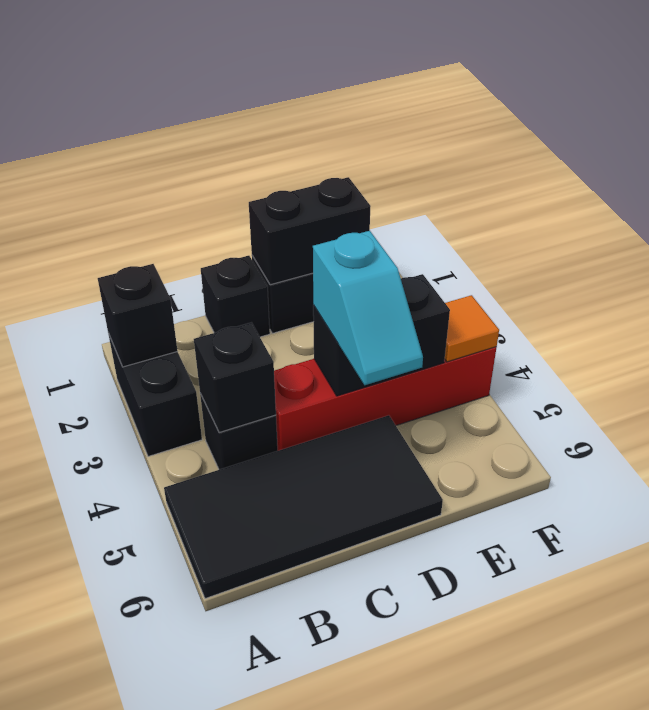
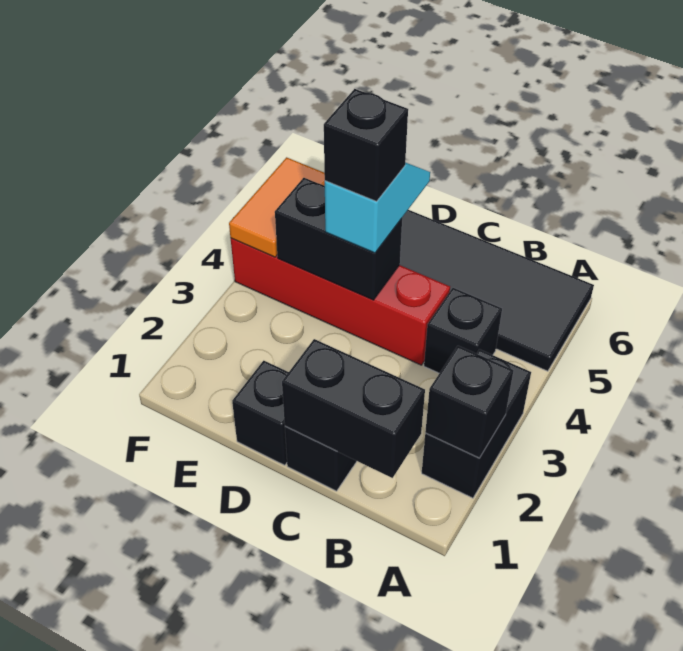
black brick B4 level 2 -> black brick D4 level 4
black brick D1:E1 level 2 -> black brick B1:C1 level 2
orange tile F4 level 2 -> orange tile F4:F5 level 2

